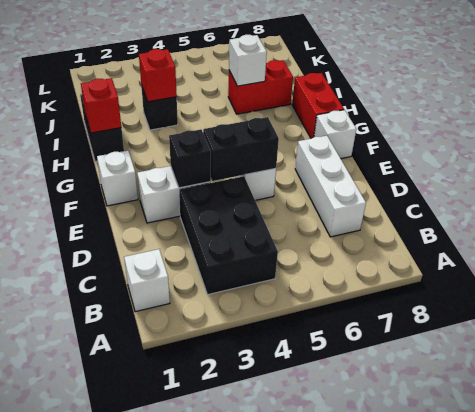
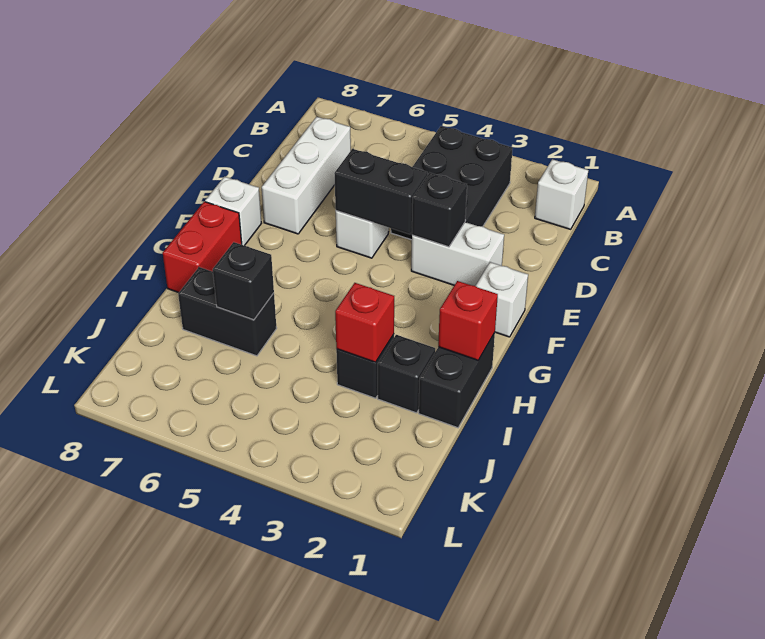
none -> black brick I2 level 1
red brick I6:I7 level 1 -> black brick I6:I7 level 1
white brick I6 level 2 -> black brick I6 level 2

